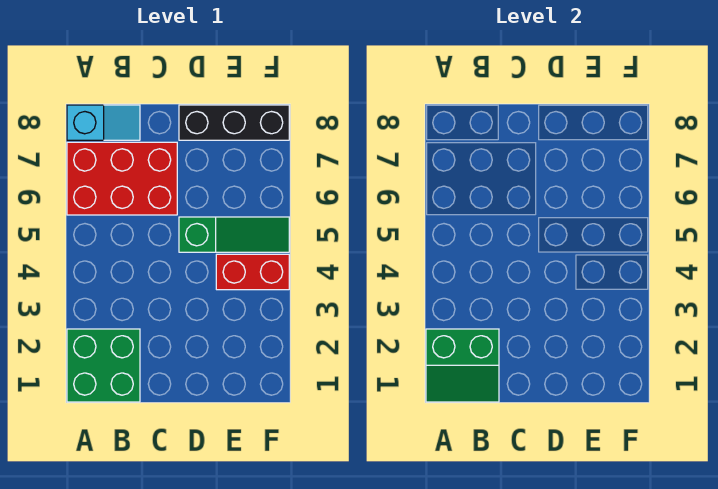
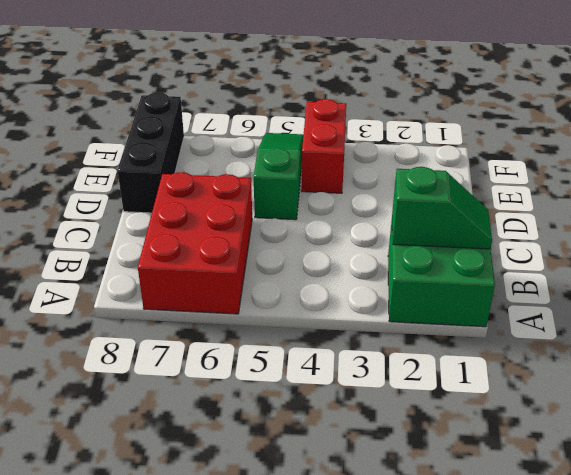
green slope A1:B2 level 2 top 2 -> green slope B1:B2 level 2 top 2
cyan slope A8:B8 level 1 top A -> none

